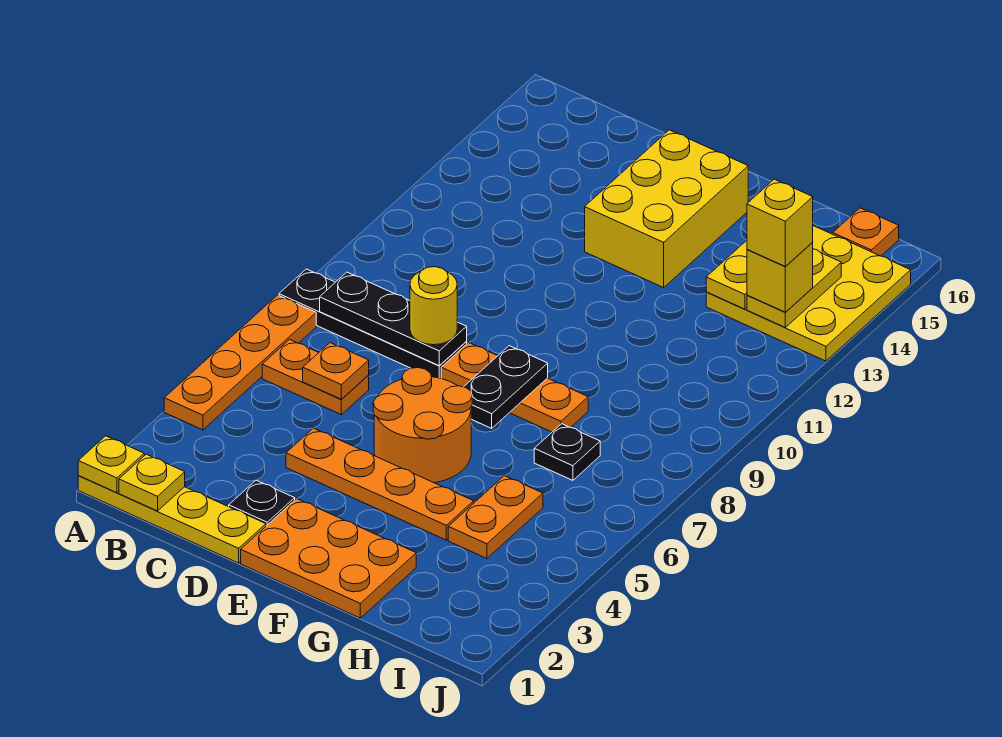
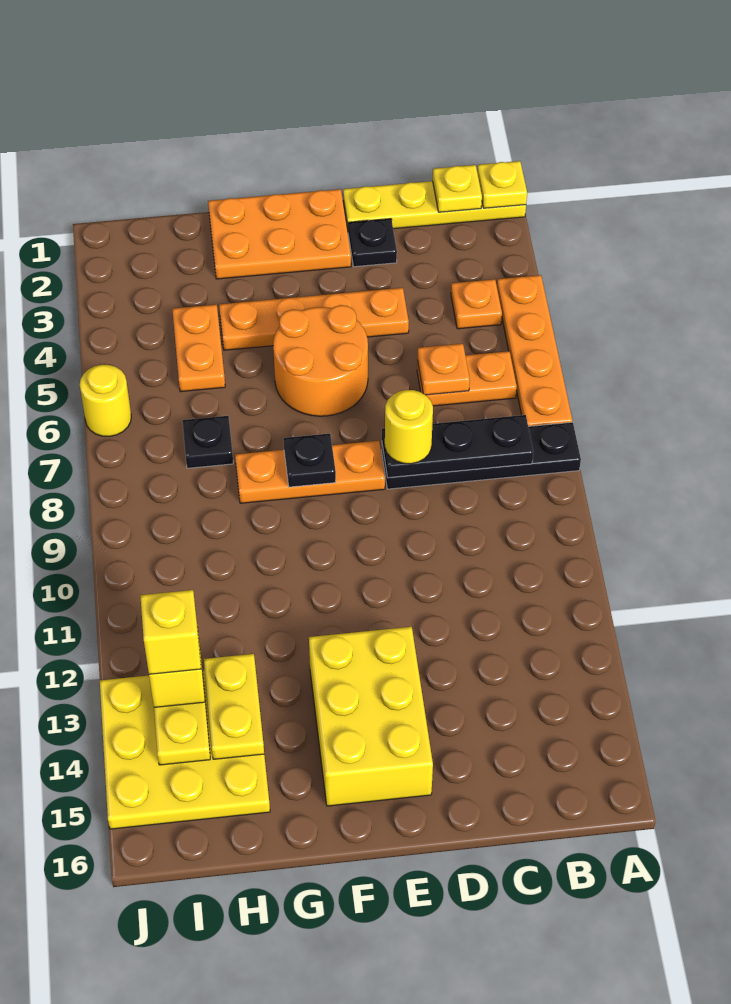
black plate F7:F8 level 2 -> black plate F8 level 2
orange plate I16 level 1 -> orange plate B4 level 1
none -> yellow round brick J6 level 1

